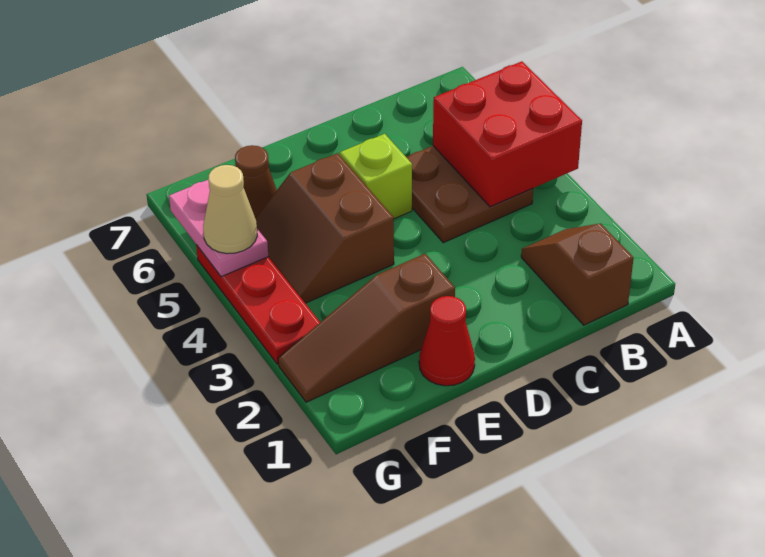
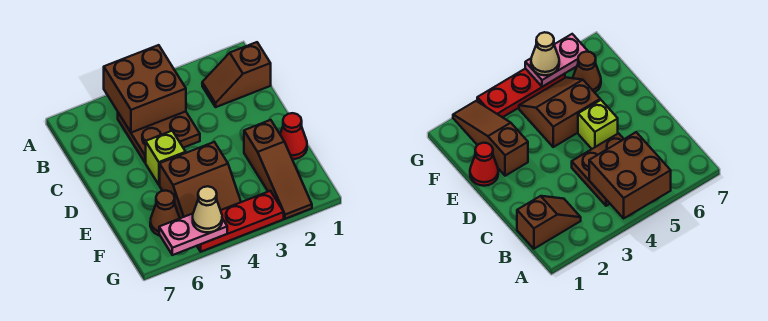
red brick A4:B5 level 2 -> brown brick A4:B5 level 2

